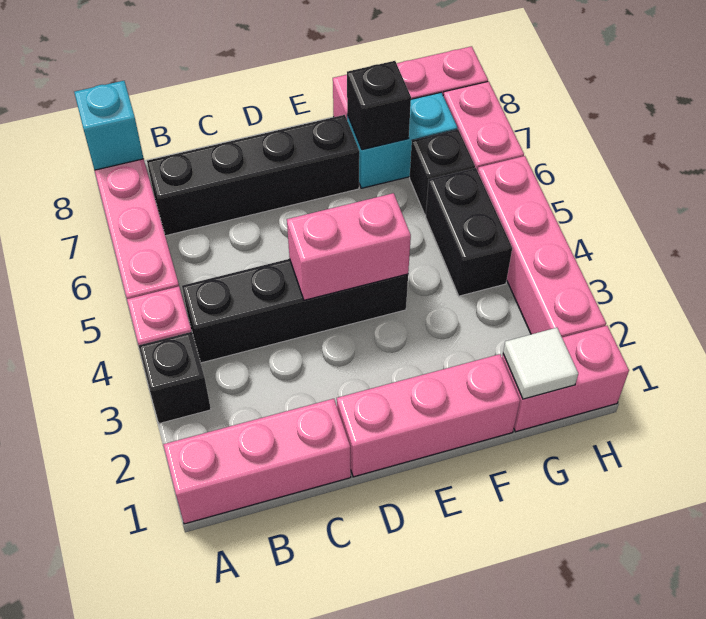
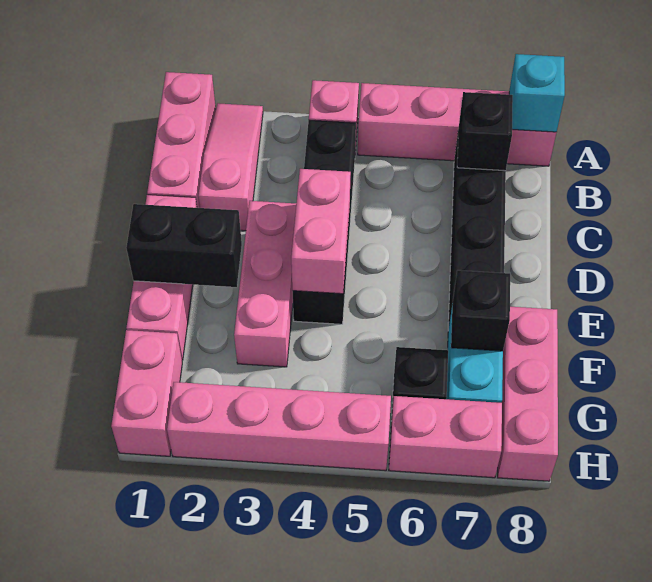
none -> pink slope A2:C2 level 1 top C
black brick A3 level 1 -> black brick B7 level 2
none -> pink brick D3:F3 level 1
white tile G1 level 2 -> none
black brick G4:G5 level 1 -> black brick E1:E2 level 2

